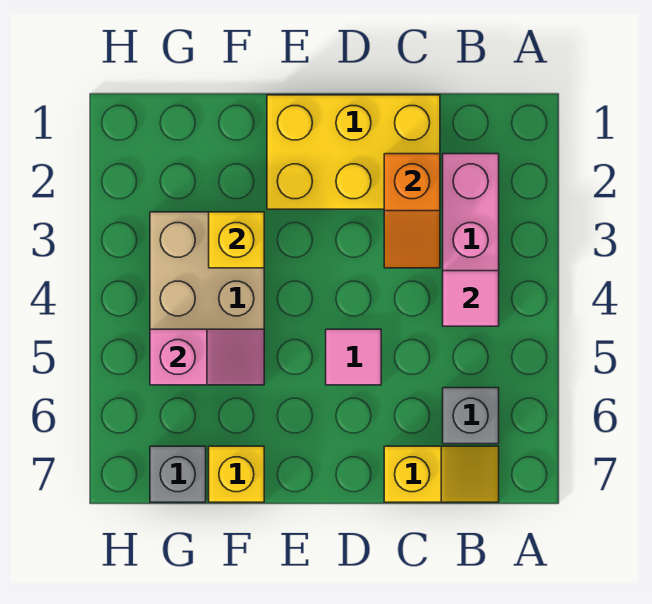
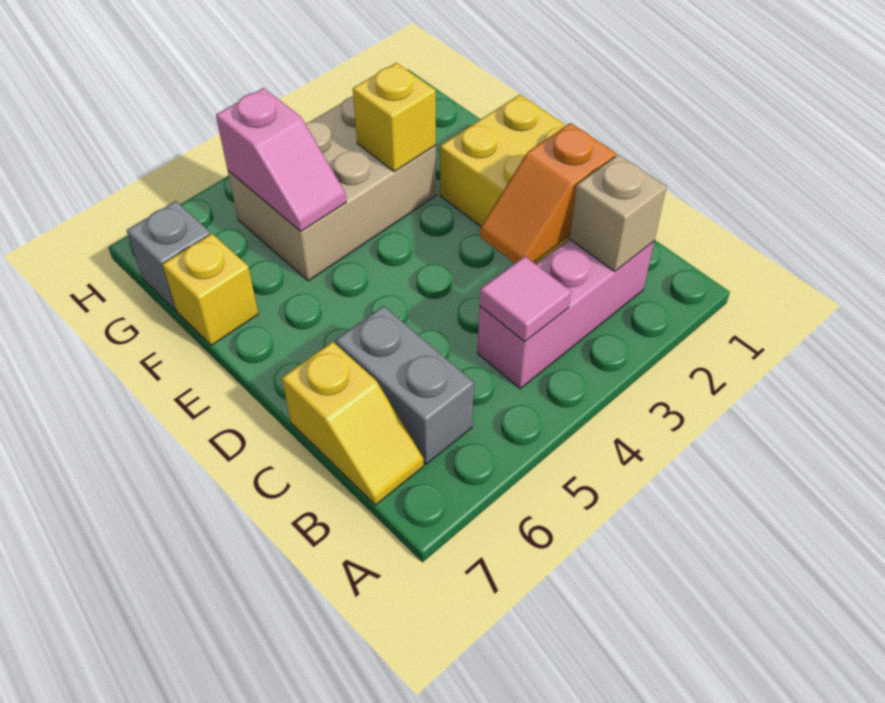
none -> tan brick B2 level 2
grey brick B6 level 1 -> grey brick B6:C6 level 1
pink tile D5 level 1 -> none

